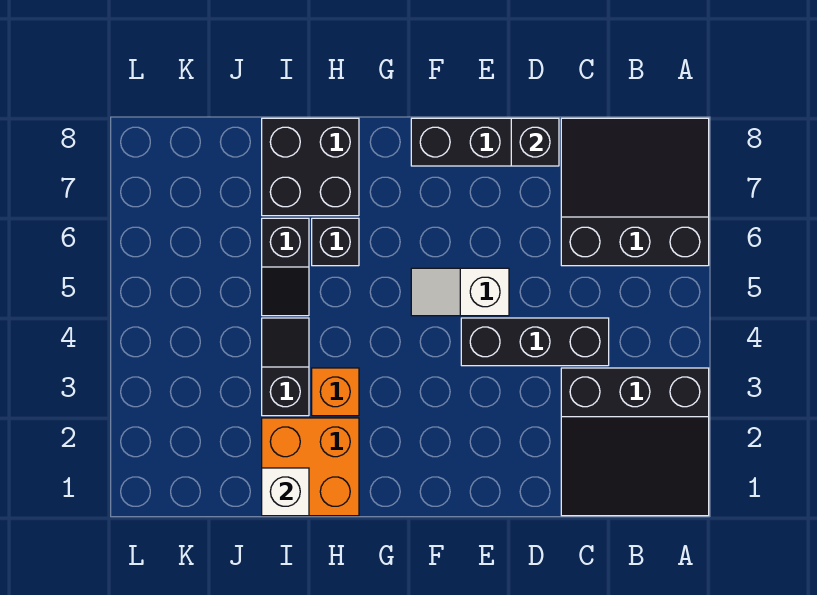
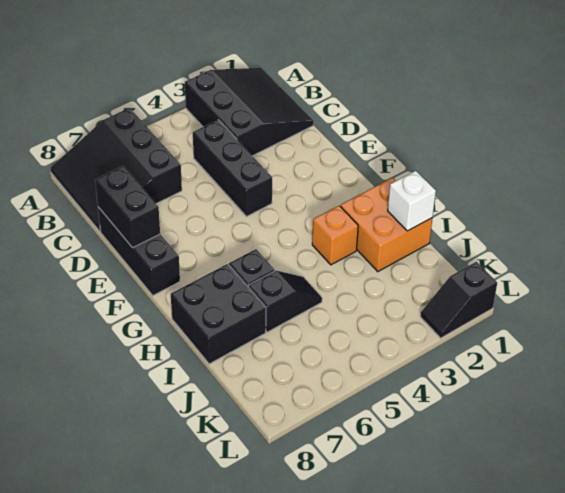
black brick D8 level 2 -> black brick D8:E8 level 2
white slope E5:F5 level 1 top E -> none
black slope I3:I4 level 1 top 3 -> black slope L1:L2 level 1 top 1

